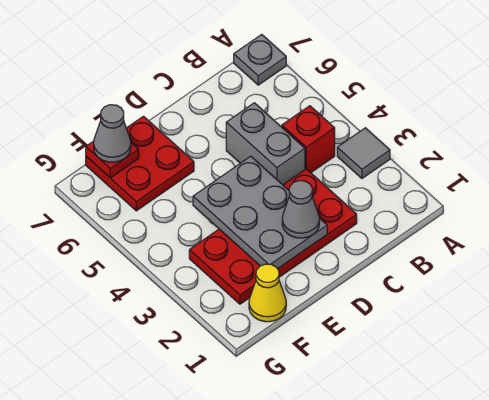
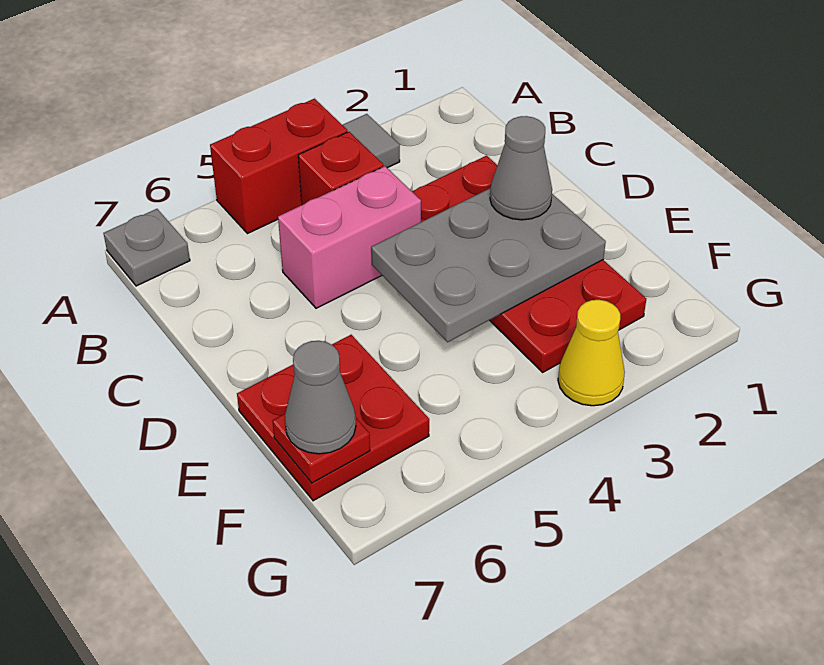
none -> red brick A4:A5 level 1
grey brick C4:C5 level 1 -> pink brick C4:C5 level 1
yellow cone F1 level 1 -> yellow cone G3 level 1

